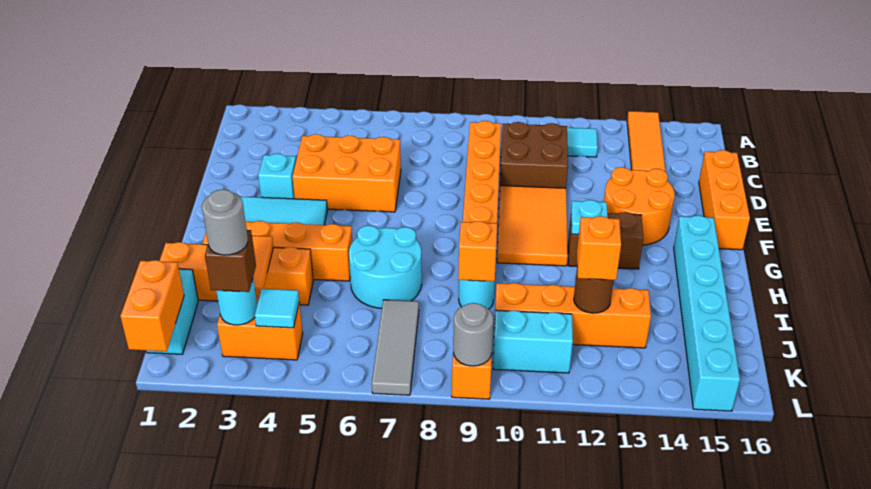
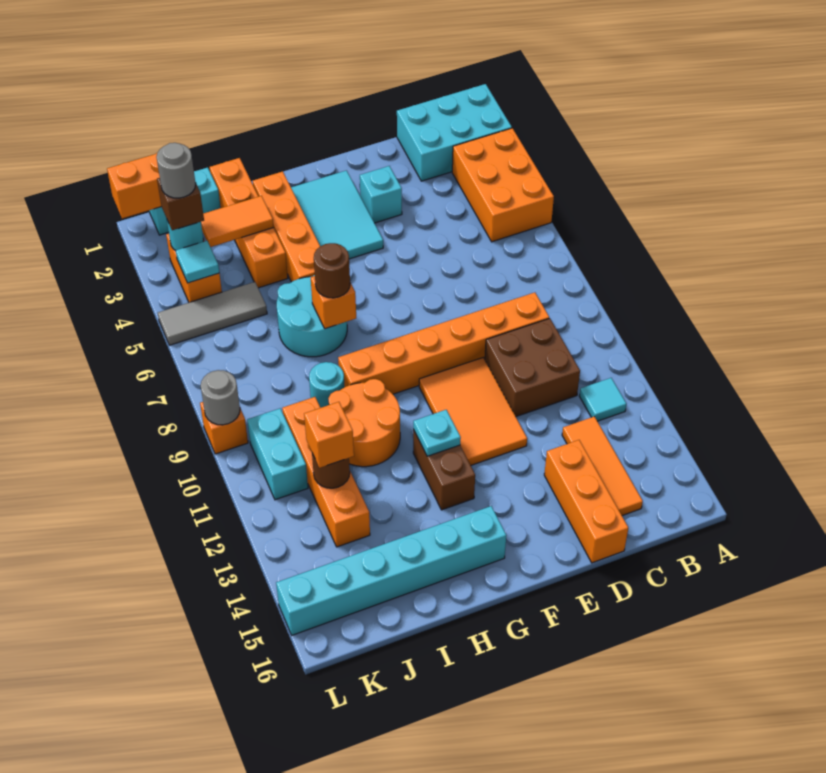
none -> cyan brick A1:C2 level 1
orange tile A14:C14 level 1 -> orange tile C13:C15 level 1
orange brick D4:E6 level 1 -> orange brick A3:B5 level 1
orange brick D16:F16 level 1 -> orange brick D14:D16 level 1
orange tile E10:G11 level 1 -> orange tile E10:F12 level 1
orange round brick E13:F14 level 1 -> orange round brick H10:I11 level 1
none -> brown round brick H7 level 3
orange brick I9 level 2 -> orange brick H7 level 2
grey tile J7:L7 level 1 -> grey tile J5:L5 level 1

